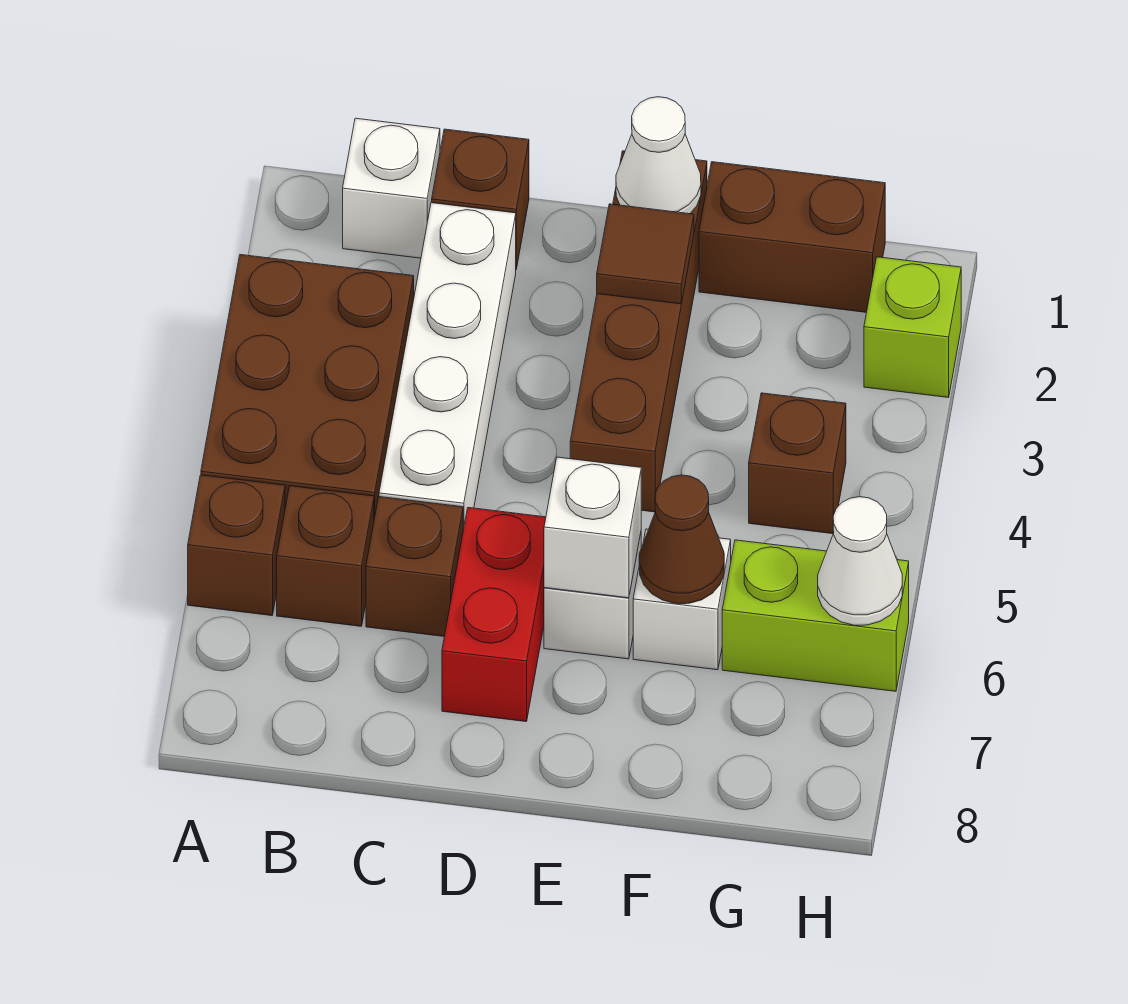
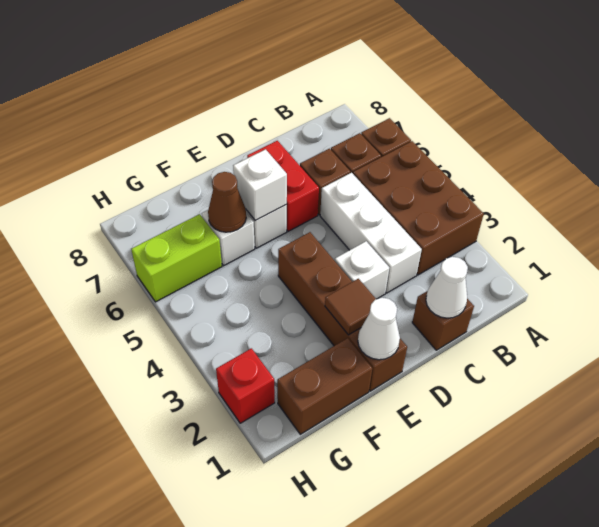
white brick B1 level 1 -> white brick D3 level 1
white brick C2:C5 level 1 -> white brick C3:C5 level 1
brown brick G4 level 1 -> none
lime brick H2 level 1 -> red brick H2 level 1
white cone H6 level 2 -> white cone C1 level 2

